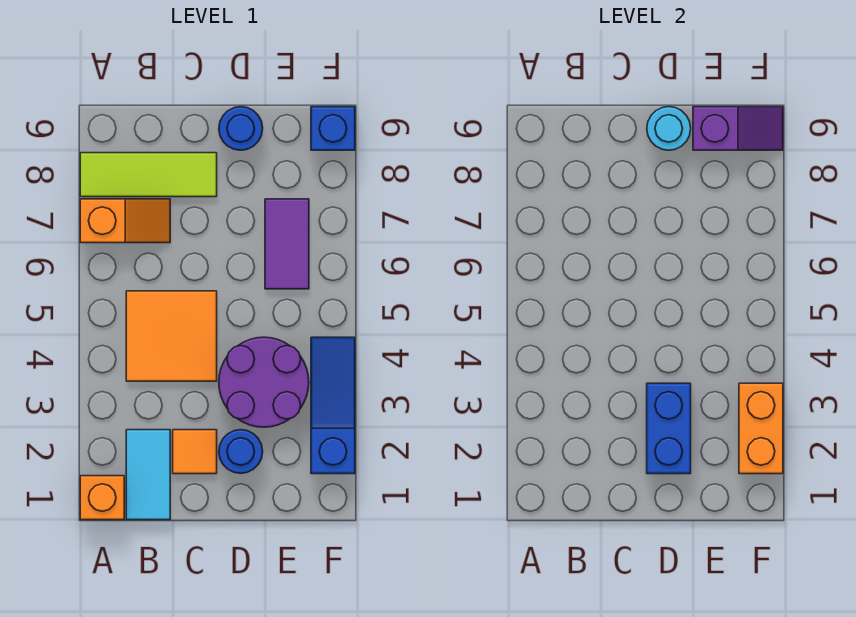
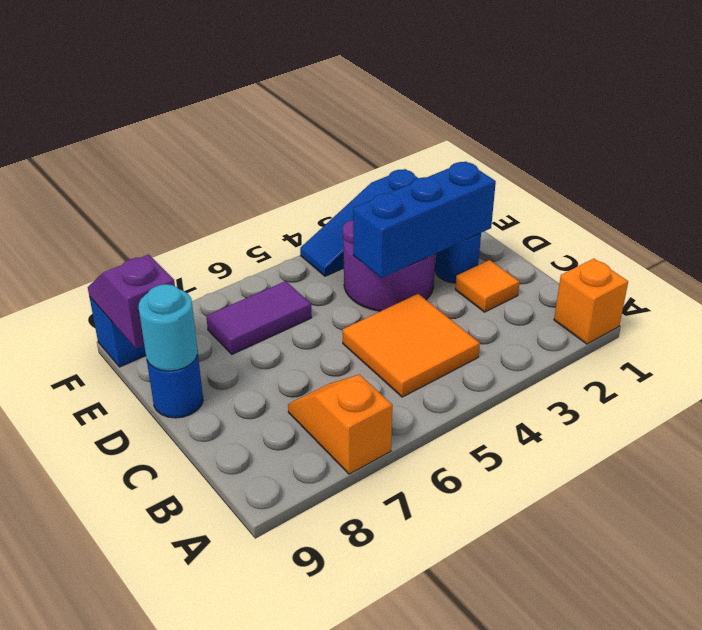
lime tile A8:C8 level 1 -> none
cyan tile B1:B2 level 1 -> none
blue brick D2:D3 level 2 -> blue brick D2:D4 level 2
orange brick F2:F3 level 2 -> none

